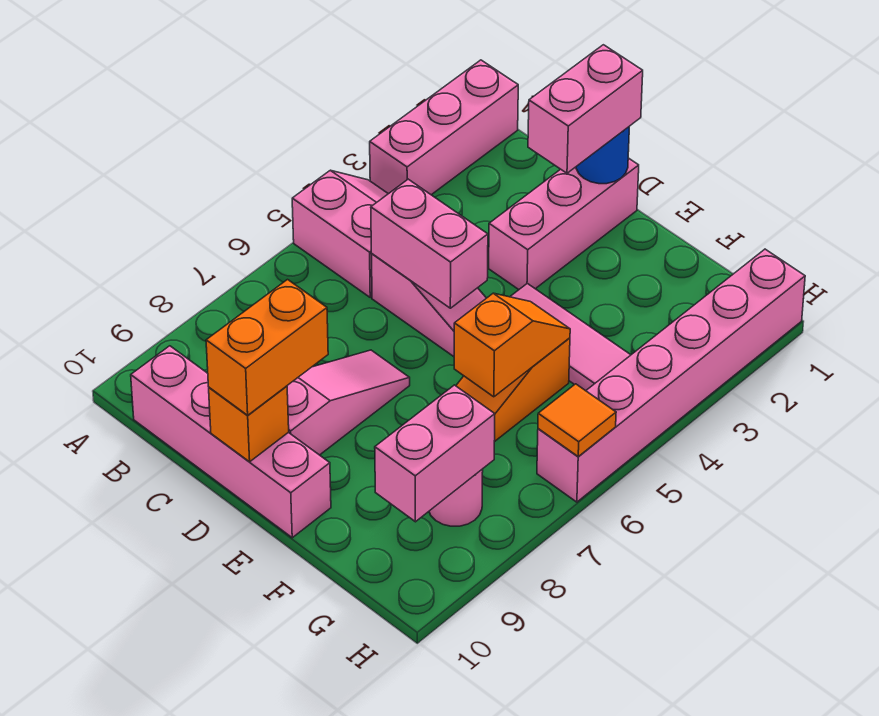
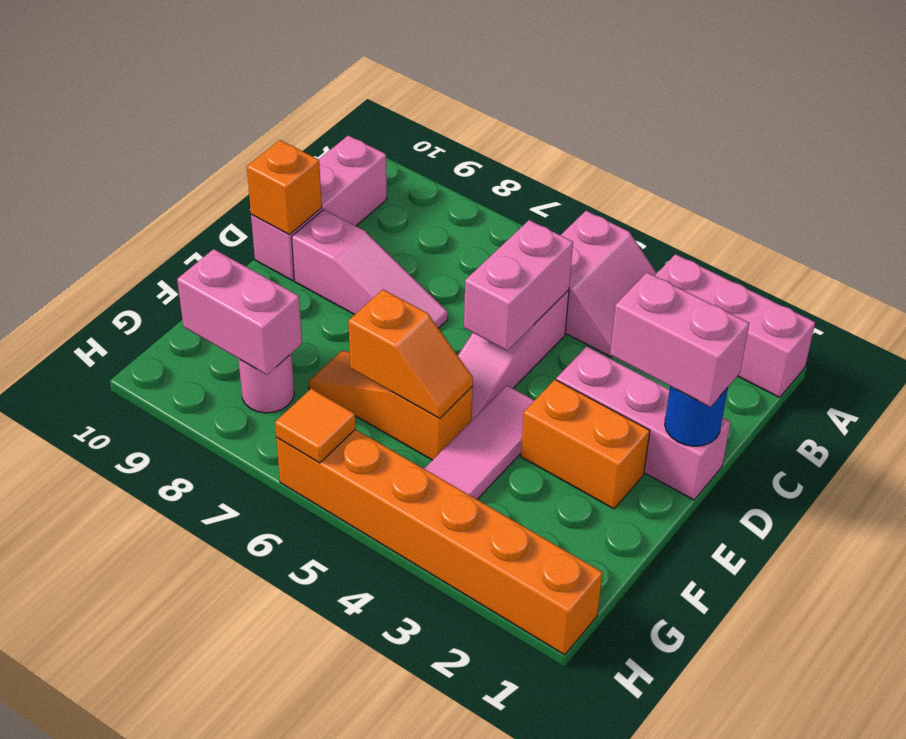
pink brick B10:E10 level 1 -> pink brick B10:D10 level 1
orange brick D9:D10 level 3 -> orange brick E2:E3 level 1
pink brick H1:H6 level 1 -> orange brick H1:H6 level 1

